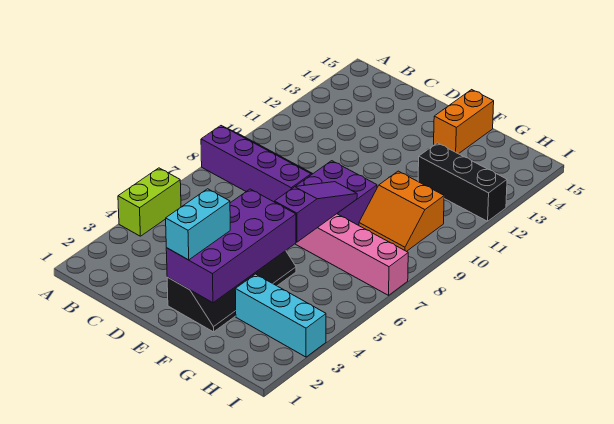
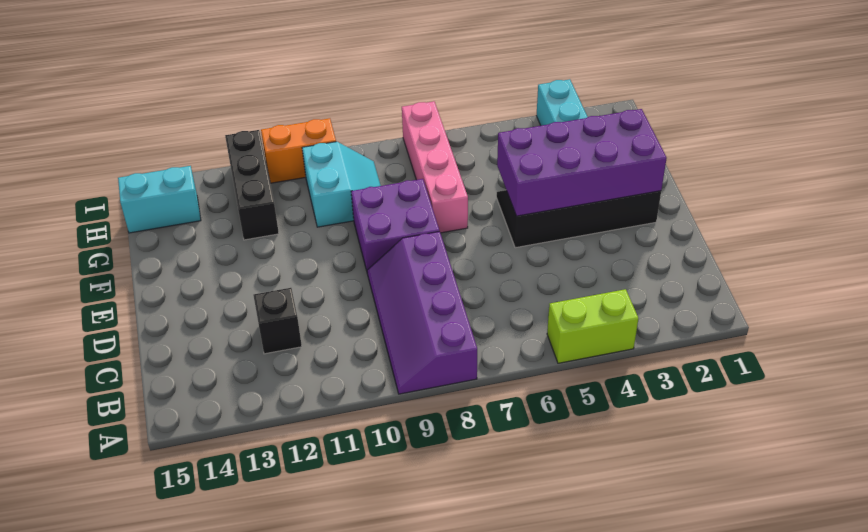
none -> black brick C12 level 1
cyan brick E2:E3 level 3 -> cyan brick H14:H15 level 1
purple slope F6:F8 level 2 top 6 -> none
orange brick F14:F15 level 1 -> orange brick I10:I11 level 1
orange slope G9:H10 level 1 top 10 -> cyan slope G9:H10 level 1 top 10

